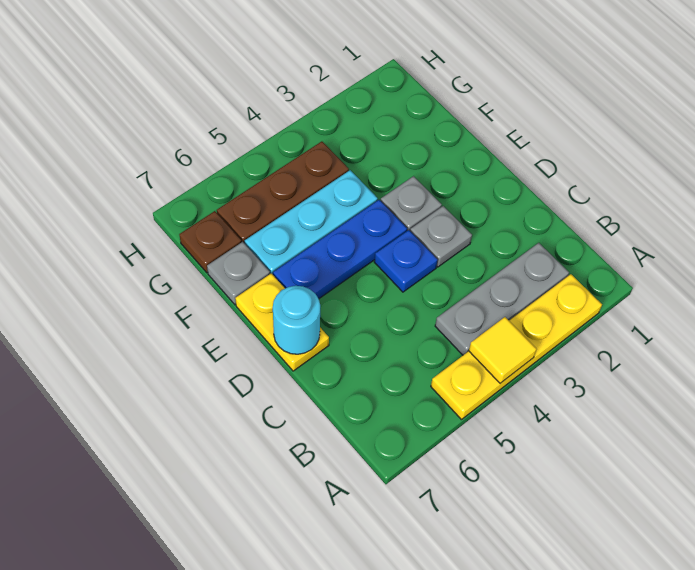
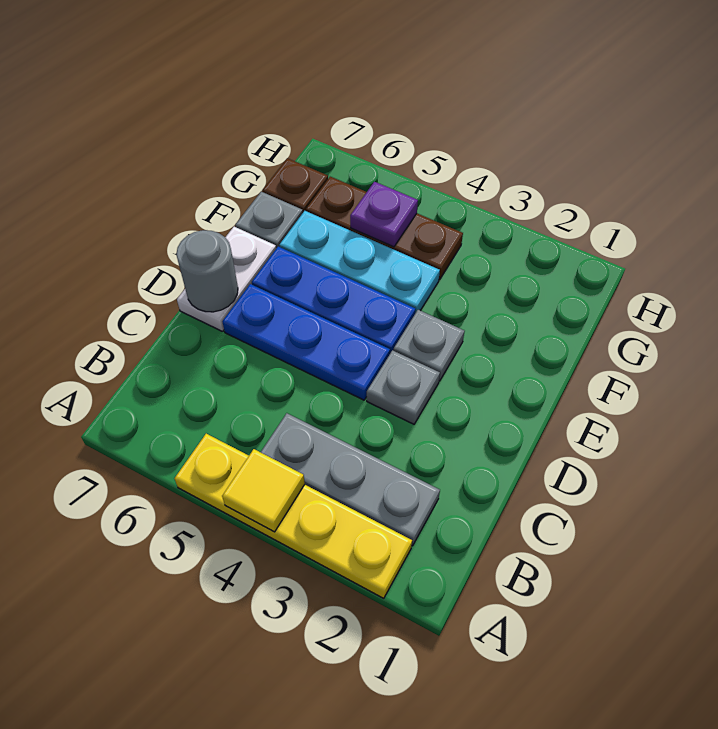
blue plate D4 level 1 -> blue plate D4:D6 level 1
yellow plate D7:E7 level 1 -> white plate D7:E7 level 1
cyan round brick D7 level 2 -> grey round brick D7 level 2
none -> purple plate G5 level 2

